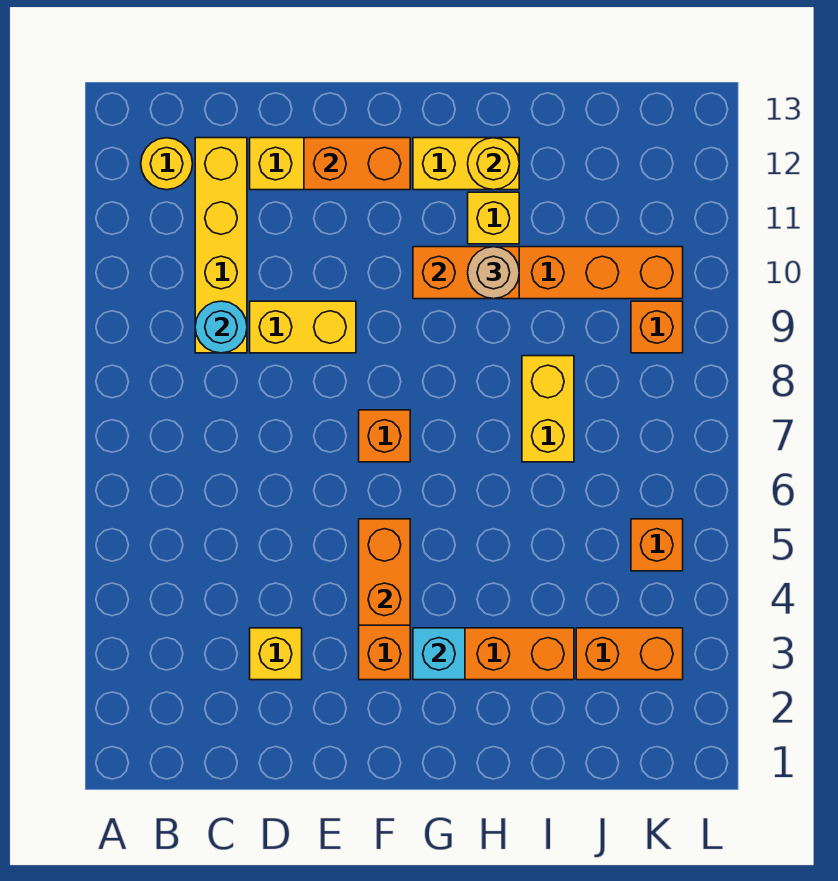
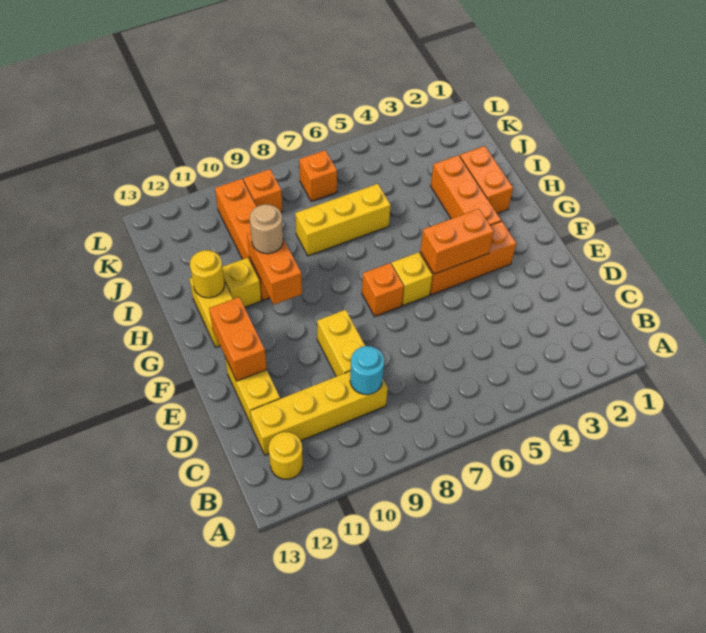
yellow brick D3 level 1 -> yellow brick F6 level 1
cyan brick G3 level 2 -> none
yellow brick I7:I8 level 1 -> yellow brick I6:I8 level 1
orange brick J3:K3 level 1 -> orange brick H2:I2 level 1
orange brick K5 level 1 -> orange brick K7 level 1

